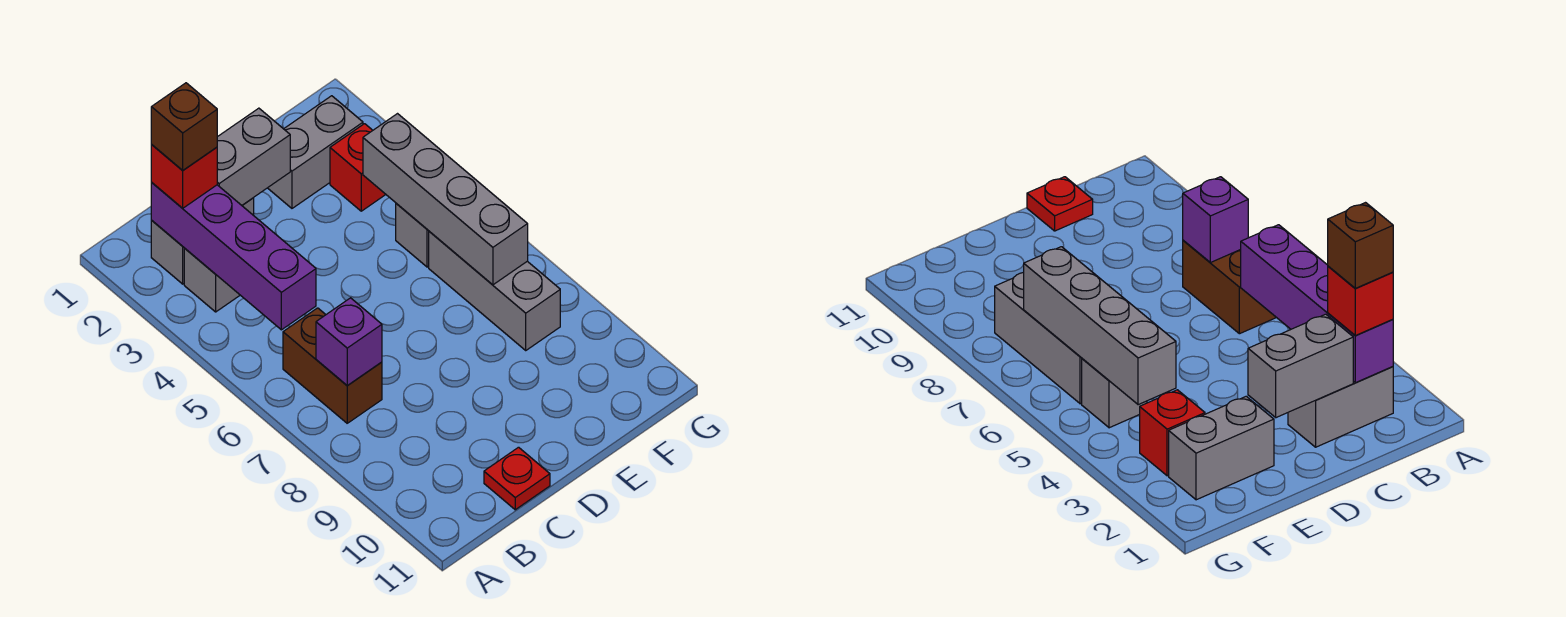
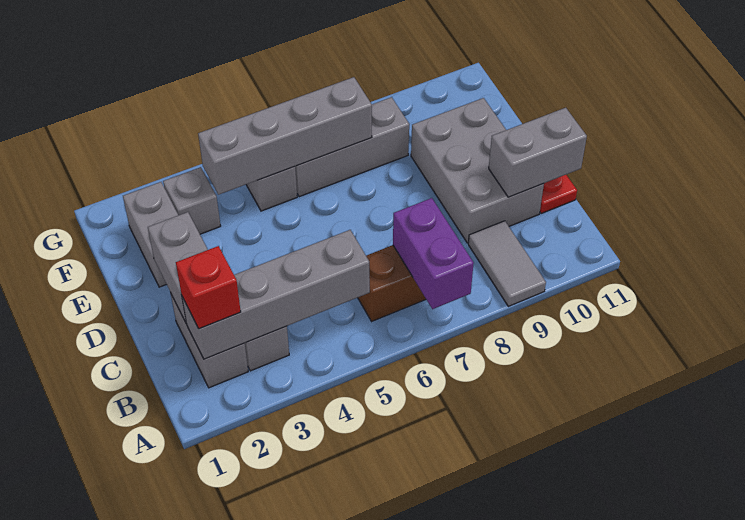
none -> grey tile A9:B9 level 1
purple brick B2:B5 level 2 -> grey brick B2:B5 level 2
brown brick B2 level 4 -> none
purple brick B7 level 2 -> purple brick A7:B7 level 2
none -> grey brick C9:E10 level 1
none -> grey brick C10:C11 level 2
red brick F3 level 1 -> grey brick F3 level 1

